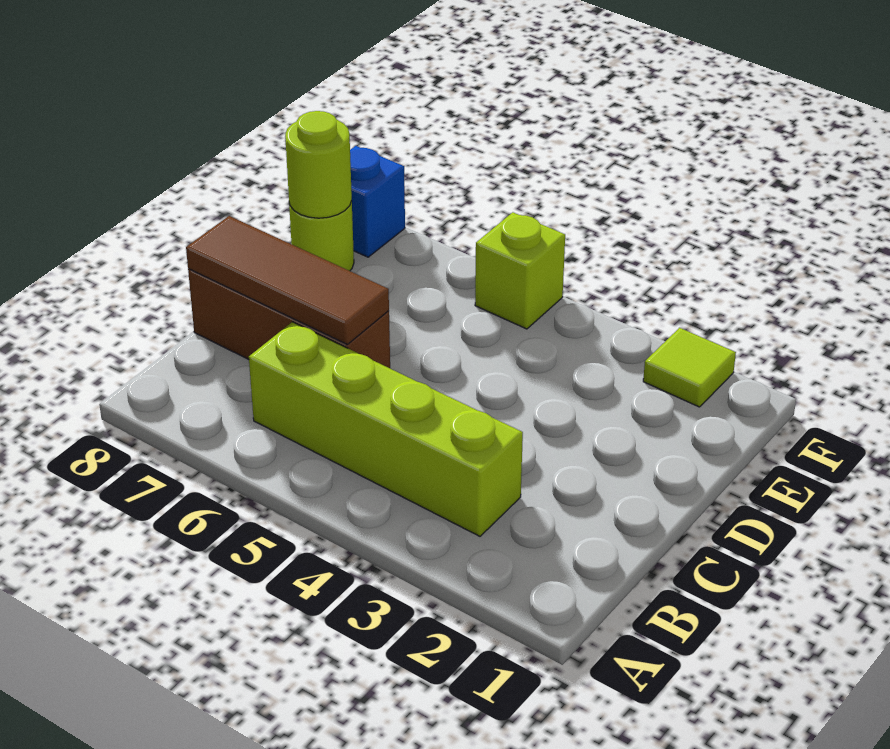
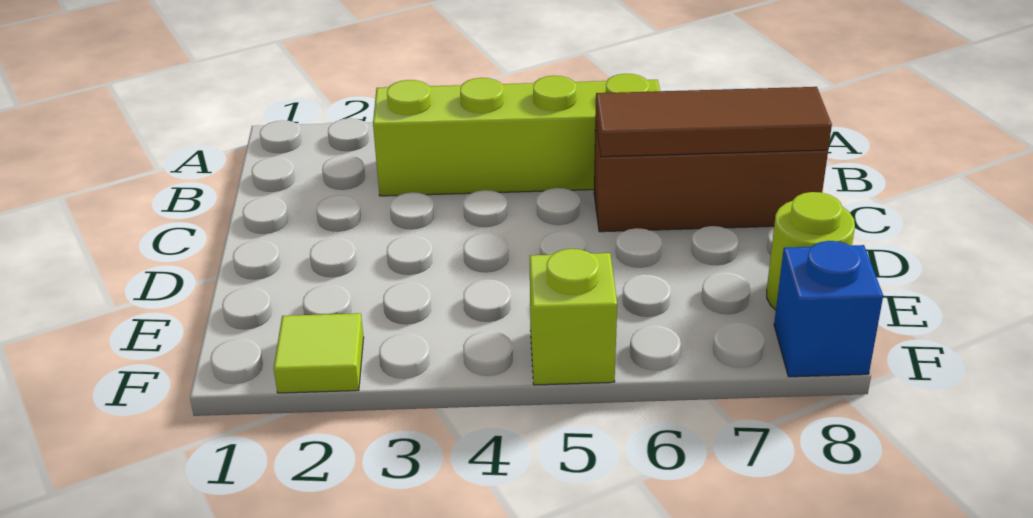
lime round brick E8 level 2 -> none

